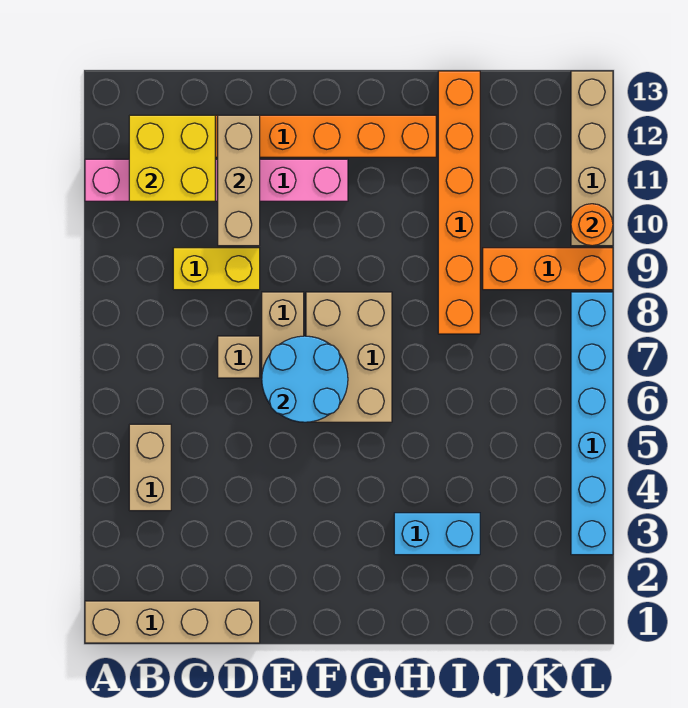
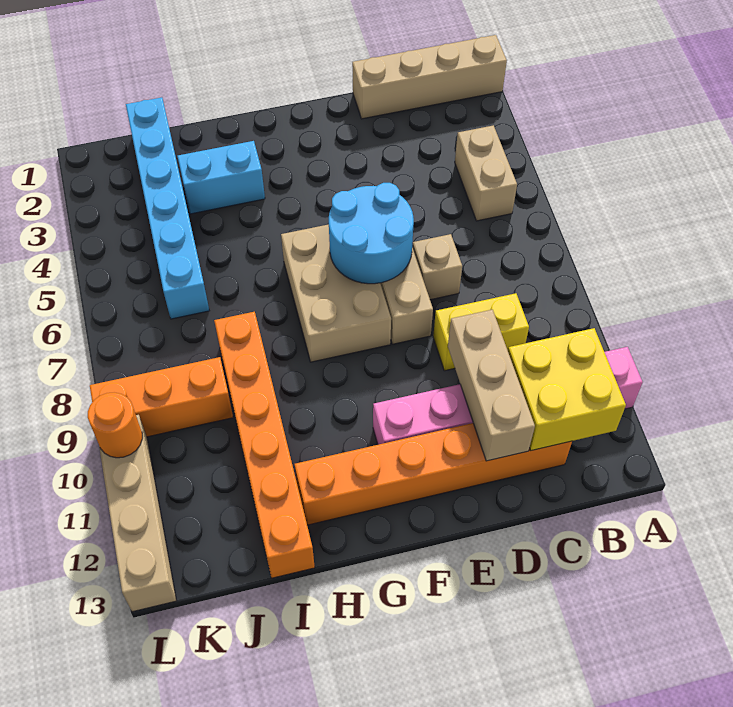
cyan brick L3:L8 level 1 -> cyan brick J1:J6 level 1

